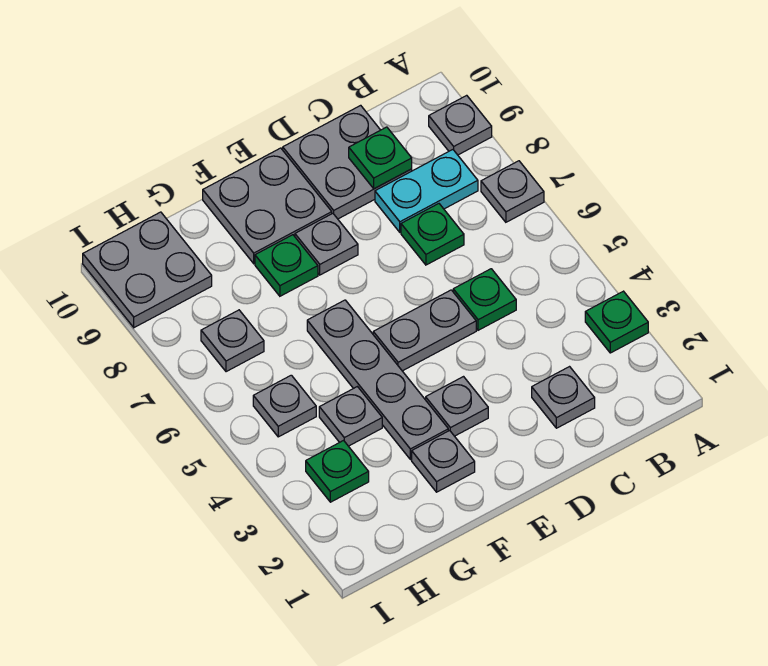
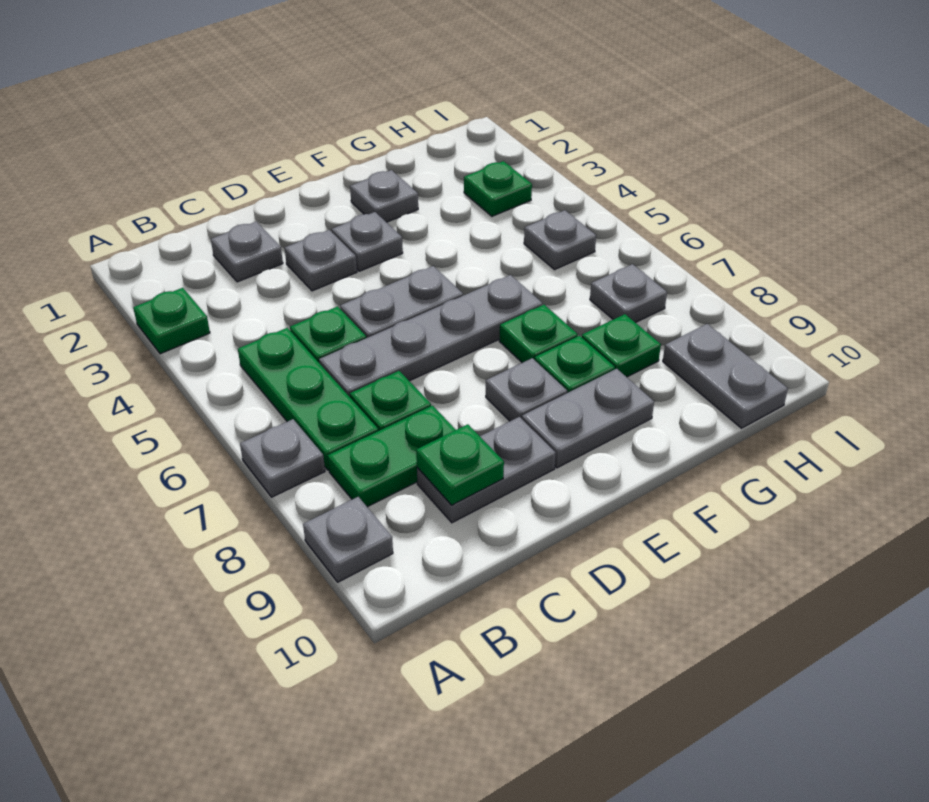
none -> green plate B5:B7 level 1
cyan plate B8:C8 level 1 -> green plate B8:C8 level 1
grey plate C9:D10 level 1 -> grey plate C9:D9 level 1
grey plate E9:F10 level 1 -> grey plate E9:F9 level 1
grey plate F3:F6 level 1 -> grey plate C6:F6 level 1
none -> green plate F7 level 1
grey plate G4 level 1 -> grey plate D3 level 1
none -> green plate G8 level 1
grey plate H9:I10 level 1 -> grey plate H9:H10 level 1

